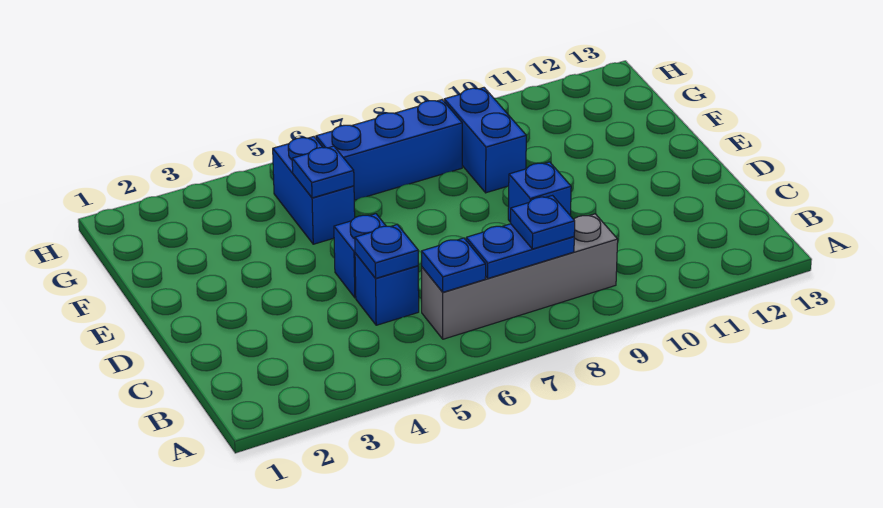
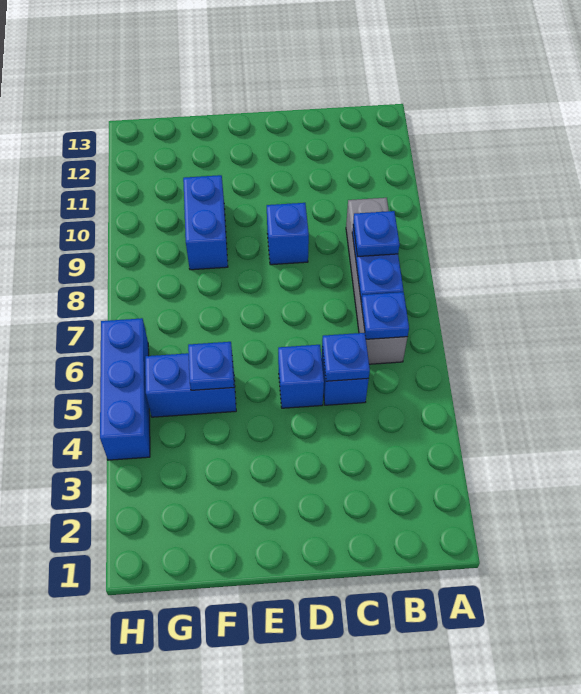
blue brick F9:G9 level 1 -> blue brick F9:F10 level 1
blue brick G6:G8 level 1 -> blue brick H4:H6 level 1

